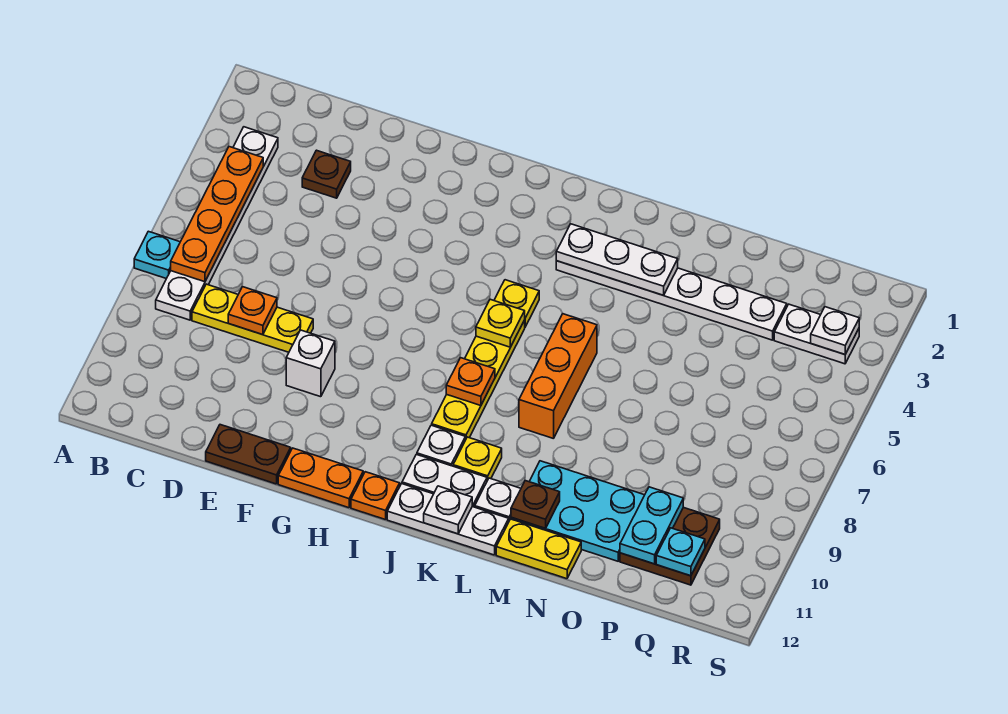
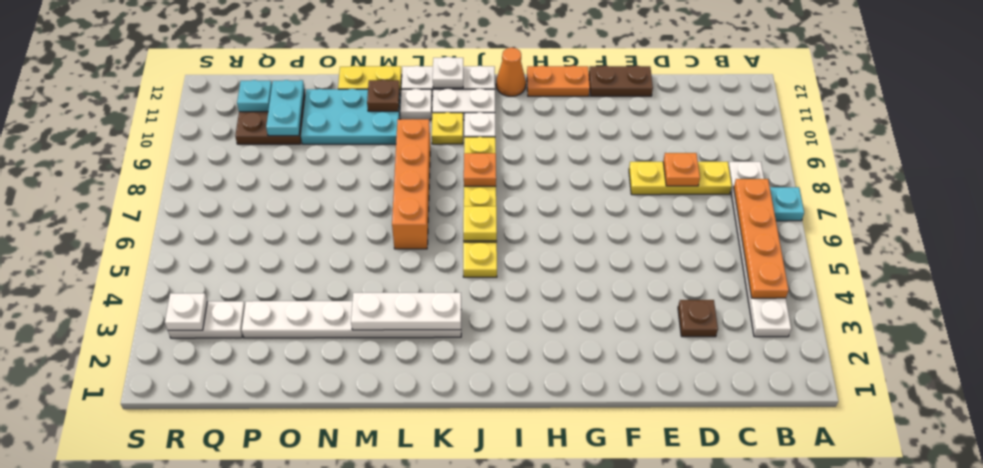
white brick F9 level 1 -> none
orange plate I12 level 1 -> orange cone I12 level 1
orange brick L6:L8 level 1 -> orange brick L6:L9 level 1

